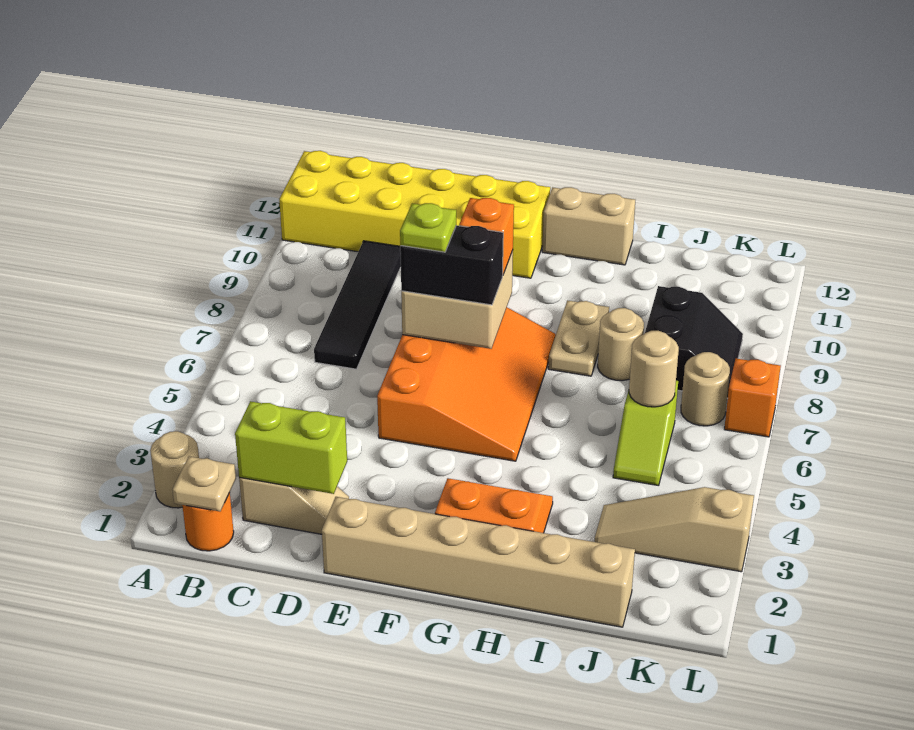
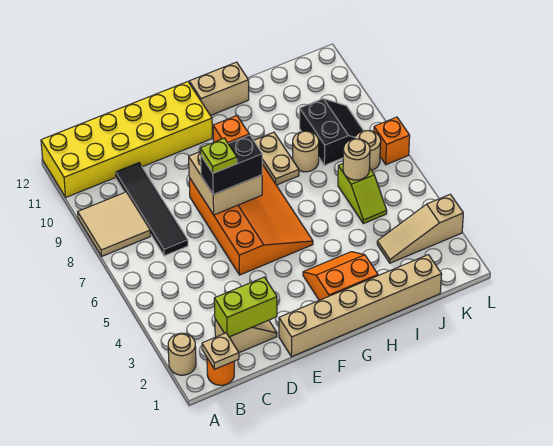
none -> tan tile A8:B9 level 1

